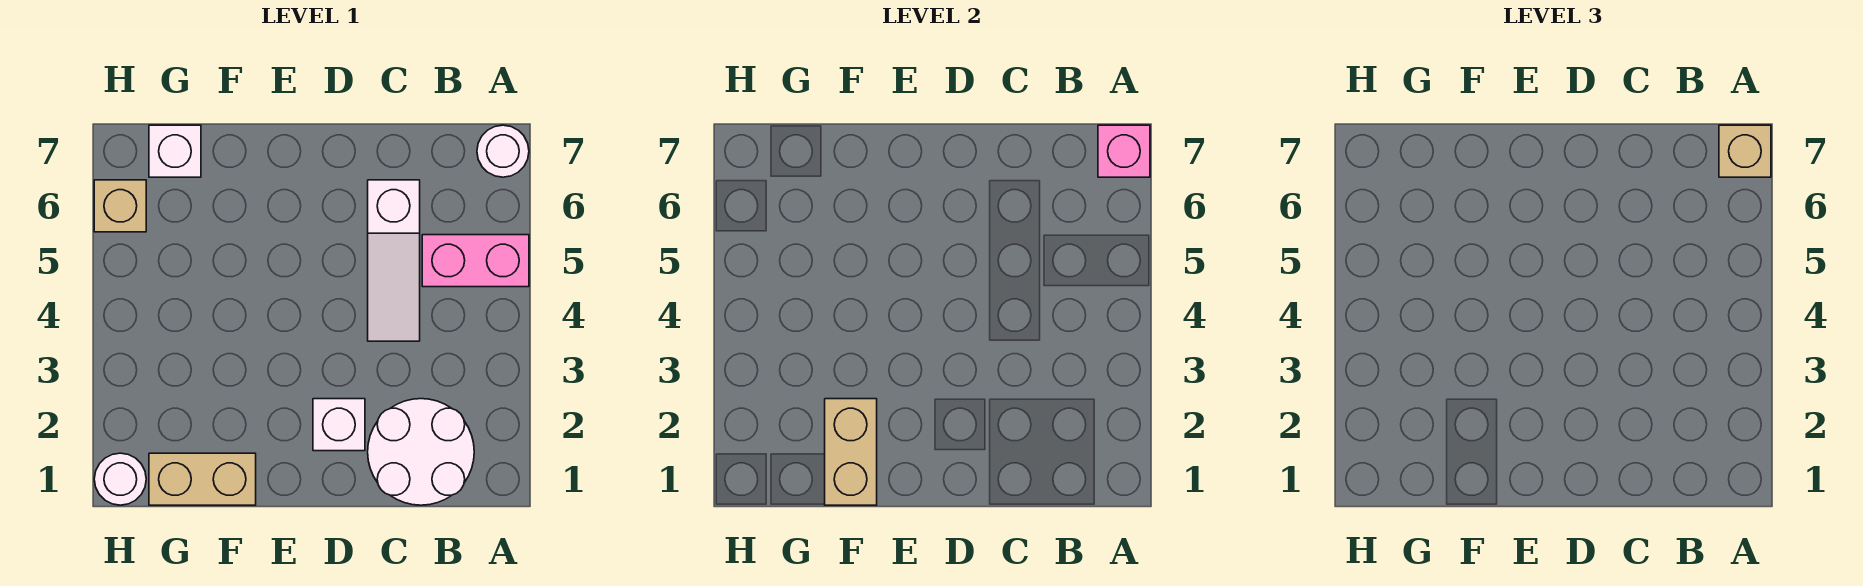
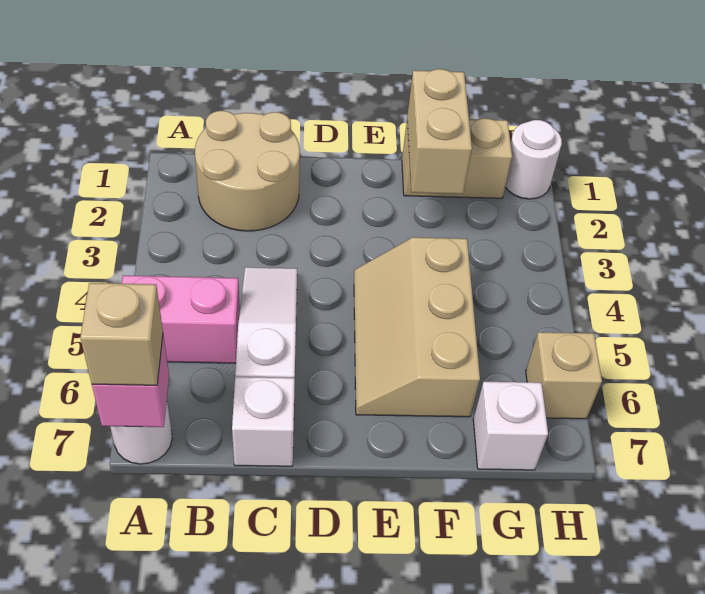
white round brick B1:C2 level 1 -> tan round brick B1:C2 level 1
white brick D2 level 1 -> white brick C7 level 1
none -> tan slope E4:F6 level 1 top F

